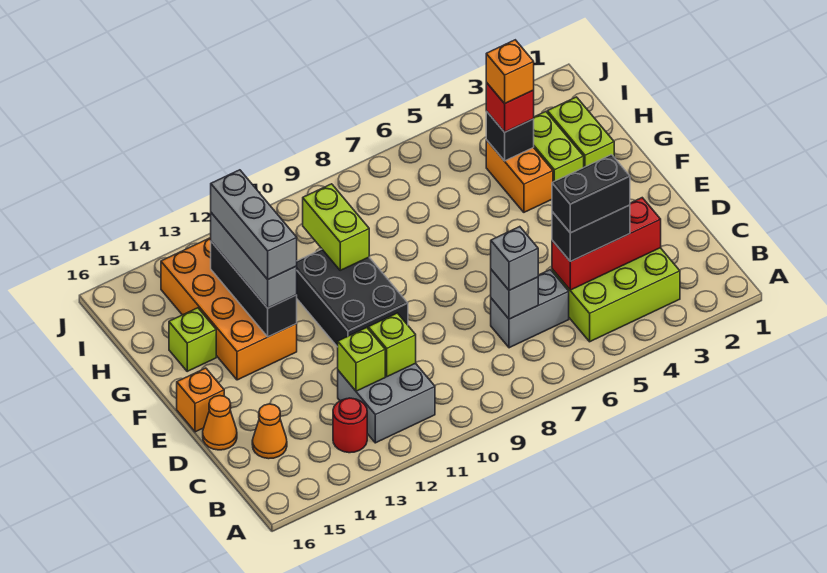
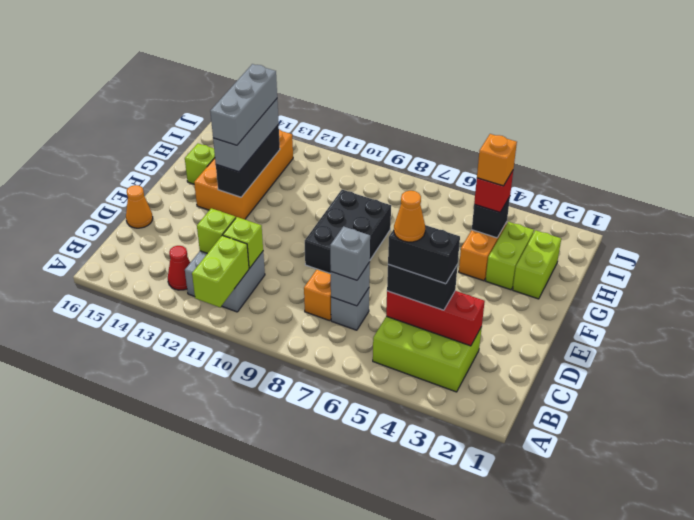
red round brick B13 level 1 -> red cone B13 level 1
grey brick C6:C7 level 1 -> grey brick C7 level 1
orange cone C15 level 1 -> orange cone C5 level 5
black brick E10:G11 level 1 -> black brick E8:G9 level 1
orange brick E16 level 1 -> orange brick C8 level 1
lime brick G10:H10 level 2 -> lime brick A11:B11 level 2

